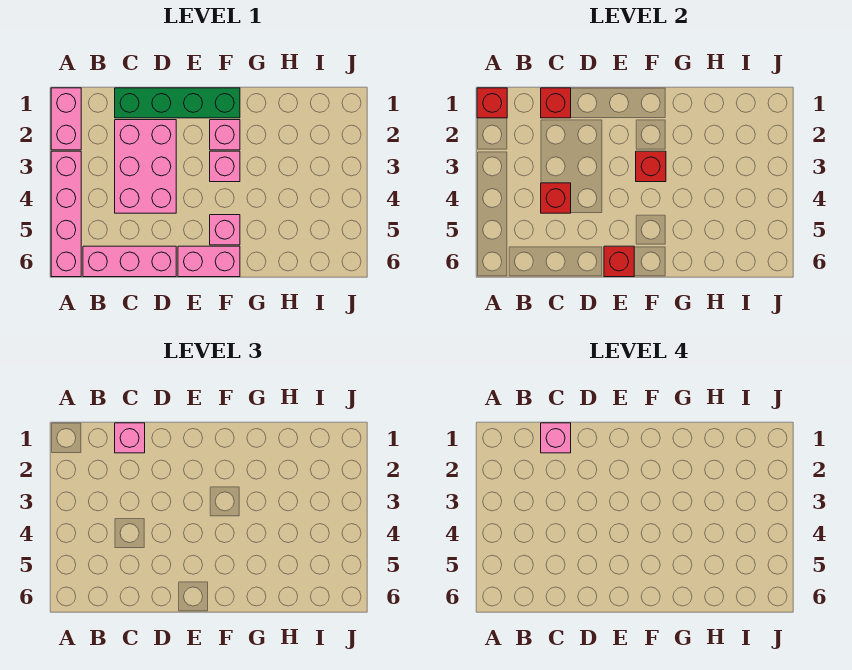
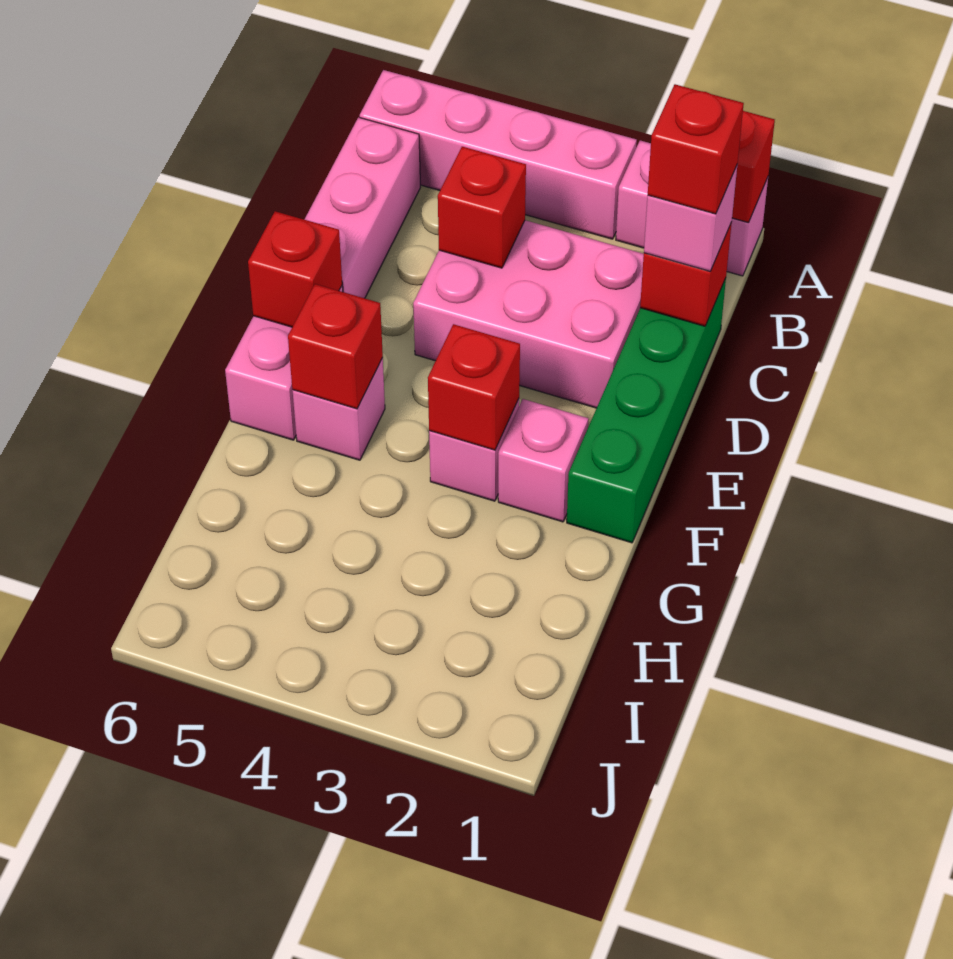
pink brick C1 level 4 -> red brick C1 level 4
none -> red brick F5 level 2

